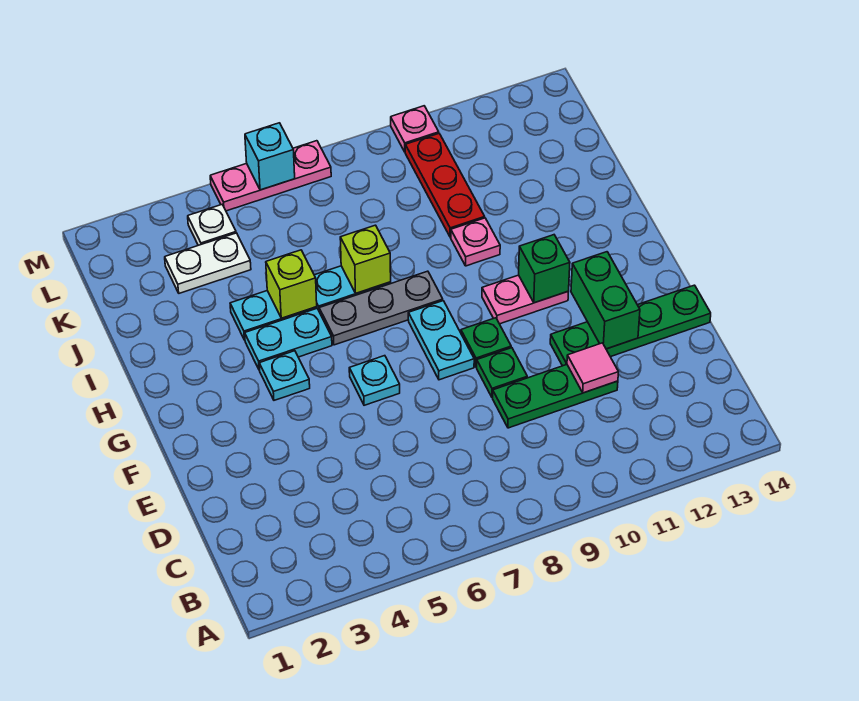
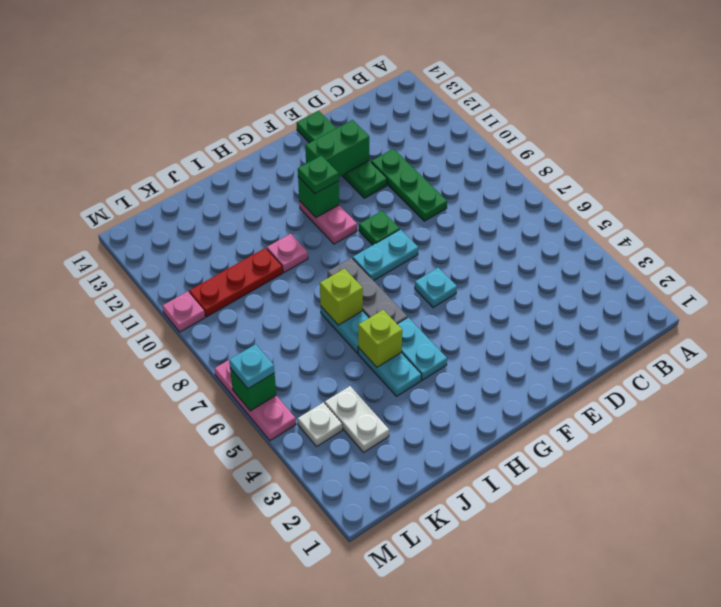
pink tile D11 level 2 -> none
green plate E9 level 1 -> green plate G11 level 3
cyan plate G4 level 1 -> cyan plate M6 level 3
cyan brick M6 level 2 -> green brick M6 level 2

